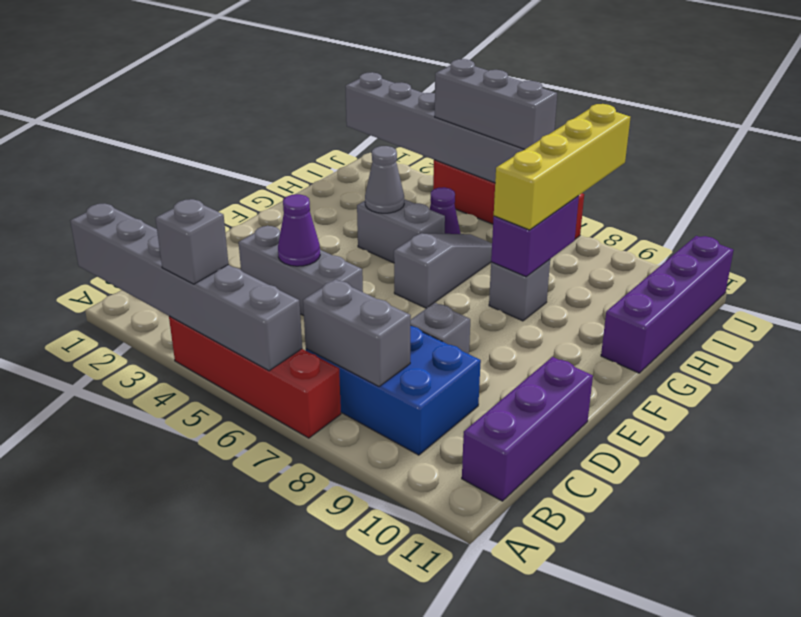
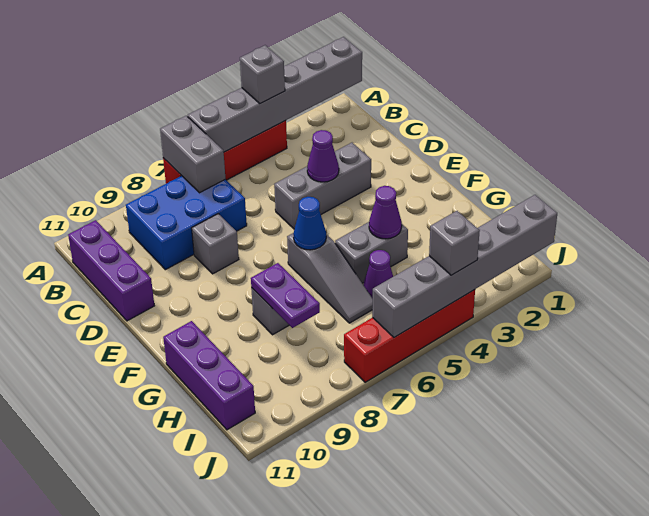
grey brick B7:B8 level 2 -> grey brick A7:B7 level 2
none -> blue cone F6 level 2
grey cone G4 level 2 -> purple cone G4 level 2
purple brick G8:H8 level 2 -> purple plate G8:H8 level 2
yellow brick G8:J8 level 3 -> none
purple brick G11:J11 level 1 -> purple brick G11:I11 level 1
grey brick J4:J6 level 3 -> grey brick J4 level 3

